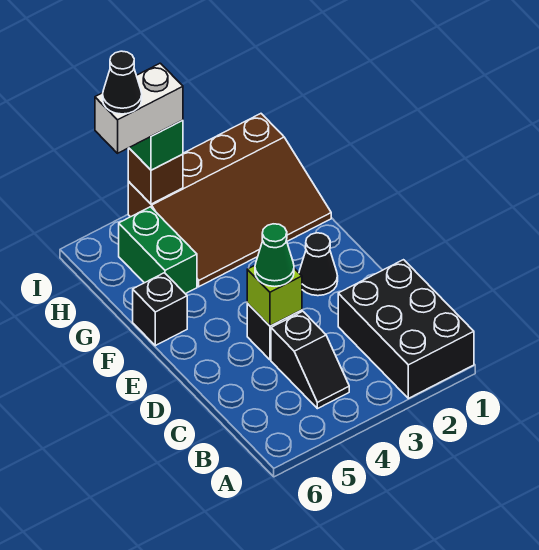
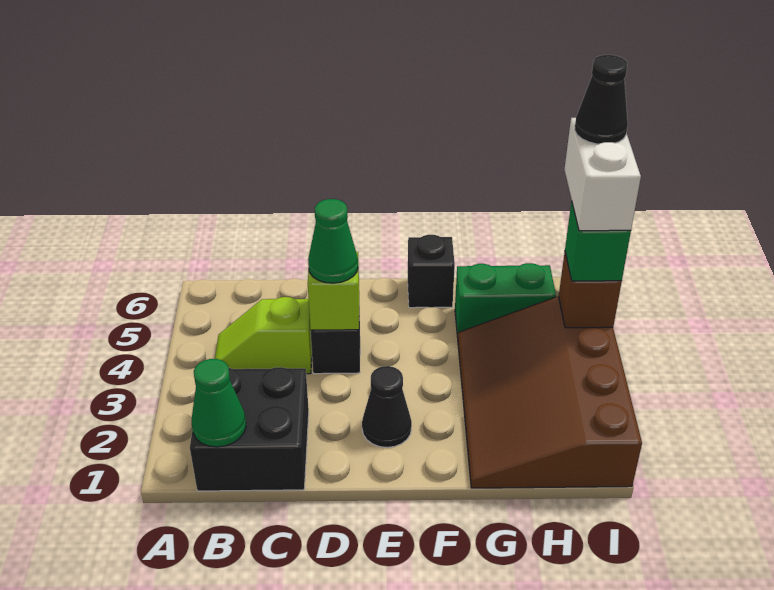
black brick A1:C2 level 1 -> black brick B1:C2 level 1
none -> green cone B1 level 2
black slope B4:C4 level 1 top C -> lime slope B4:C4 level 1 top C

